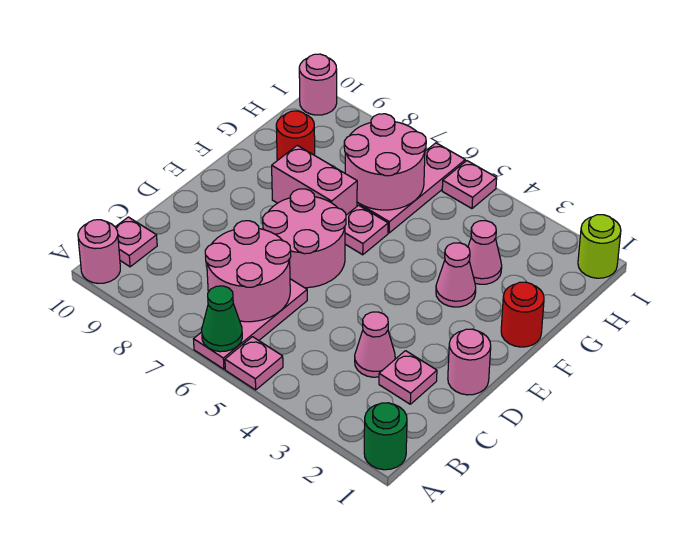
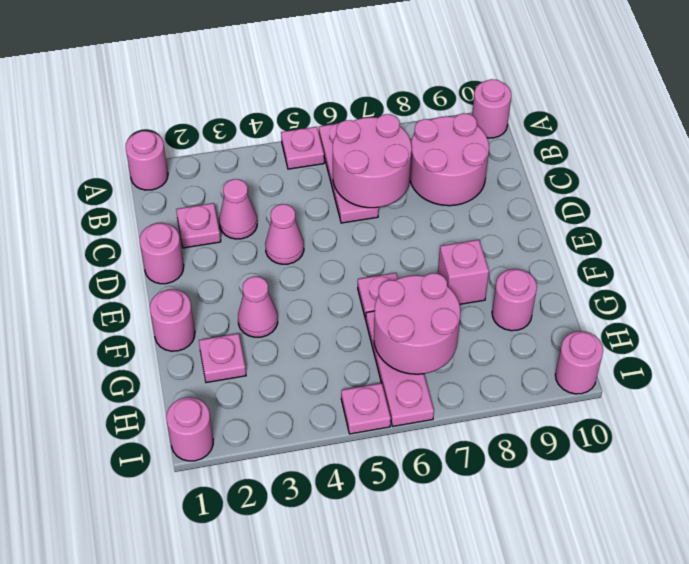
green round brick A1 level 1 -> pink round brick A1 level 1
green cone A6 level 2 -> none
pink plate B10 level 1 -> pink plate G2 level 1
pink round brick D6:E7 level 1 -> pink round brick B8:C9 level 1
red round brick F1 level 1 -> pink round brick F1 level 1
pink brick F7:F8 level 1 -> pink brick F8 level 1
pink cone G3 level 1 -> pink cone D4 level 1
red round brick G9 level 1 -> pink round brick G9 level 1
lime round brick I1 level 1 -> pink round brick I1 level 1

